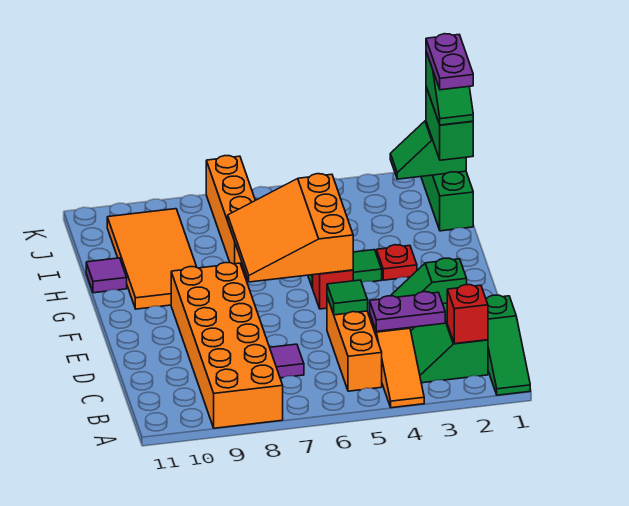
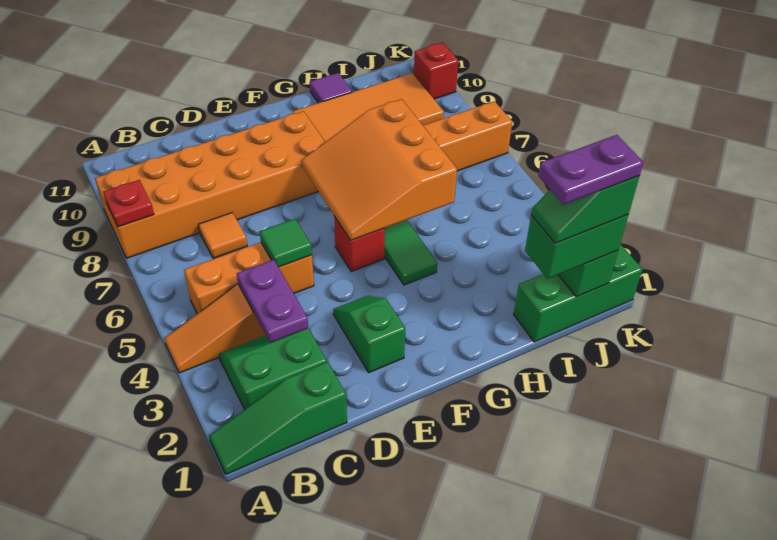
red brick B2 level 2 -> red brick K10 level 1
purple tile C7 level 1 -> orange tile C7 level 1
orange slope F5:H7 level 2 top 5 -> orange slope F5:H7 level 2 top H
red plate G3 level 1 -> red plate A8 level 2

